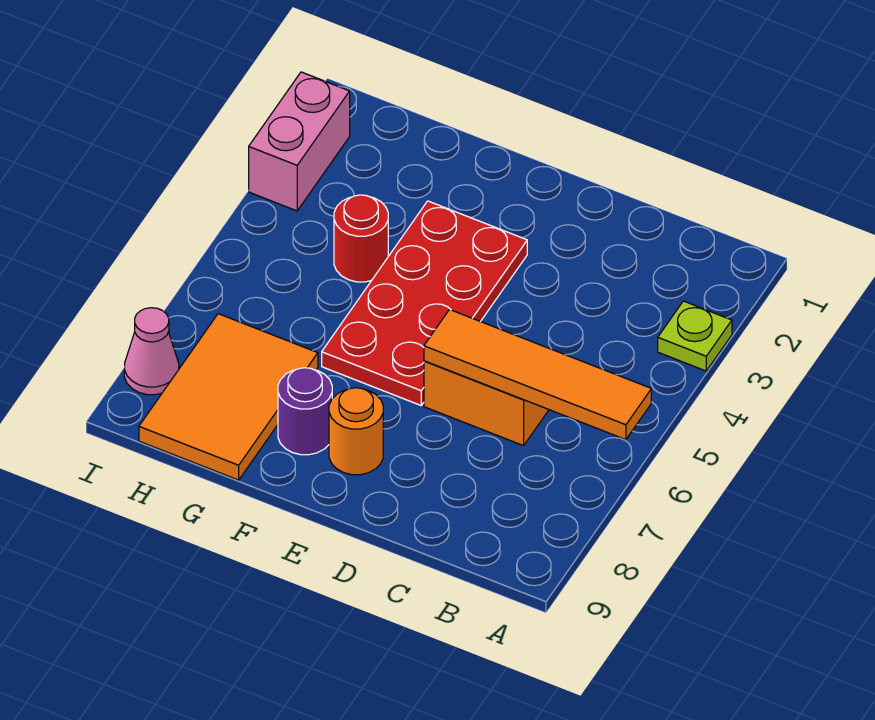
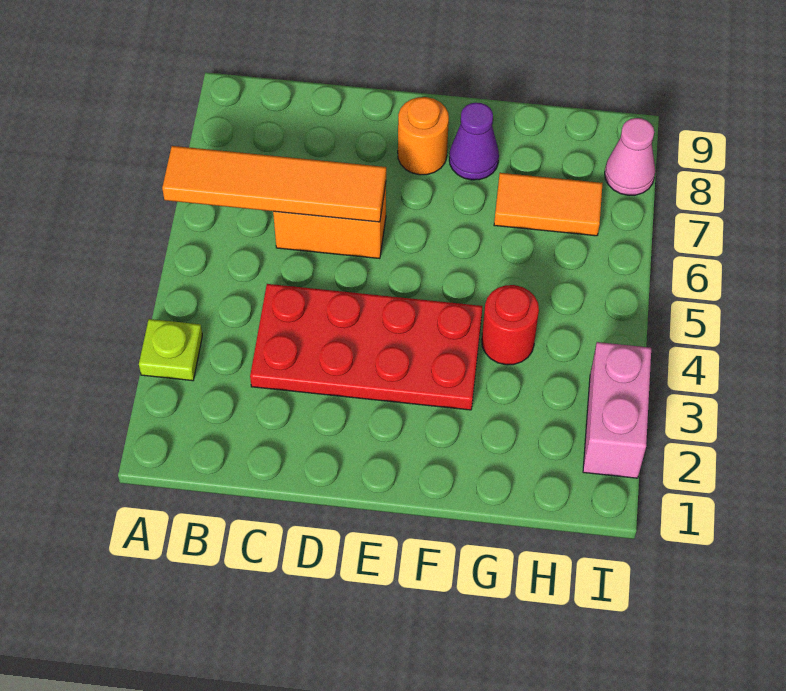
red plate E3:F6 level 1 -> red plate C3:F4 level 1
purple round brick F8 level 1 -> purple cone F8 level 1
orange tile G7:H9 level 1 -> orange tile G7:H7 level 1

